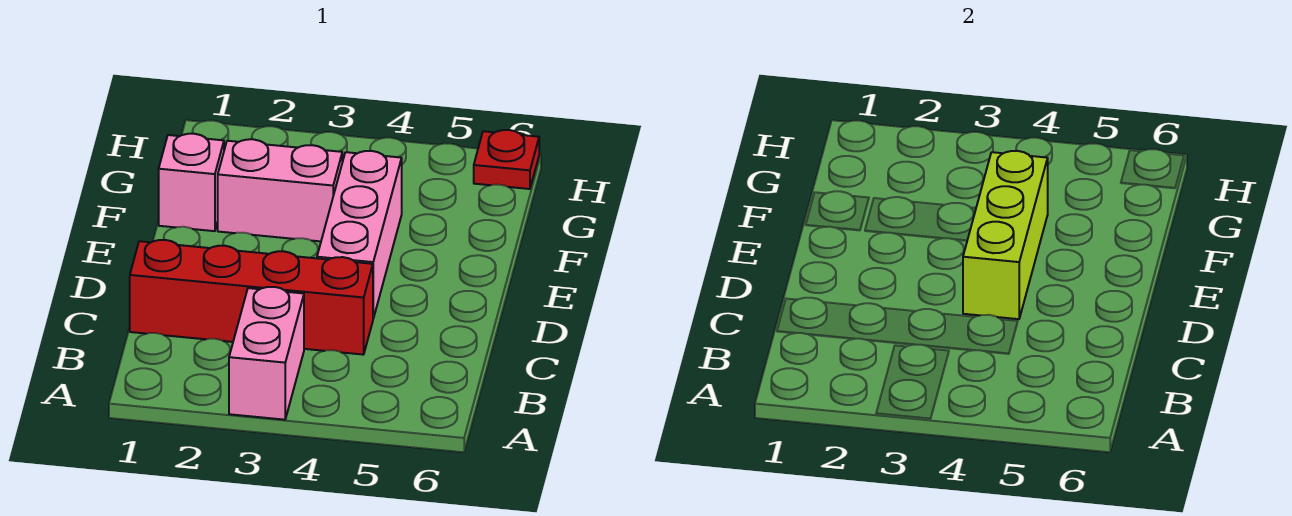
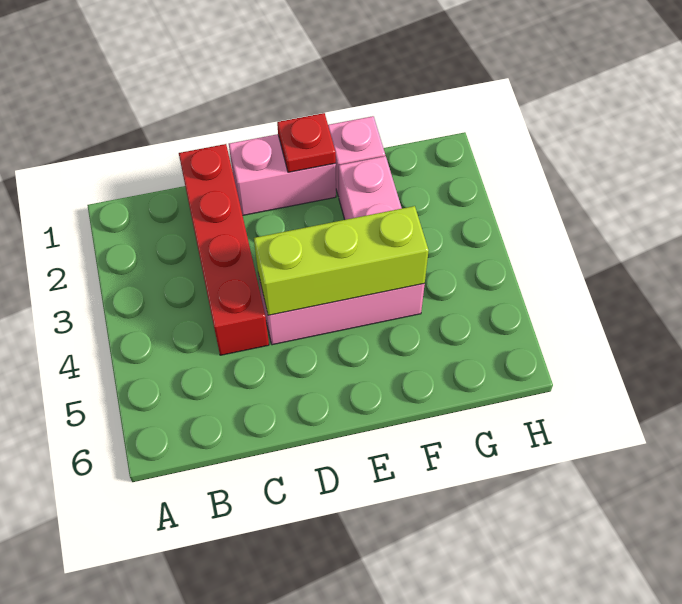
pink brick A3:B3 level 1 -> pink brick D1:E1 level 1
red plate H6 level 1 -> red plate E1 level 2

